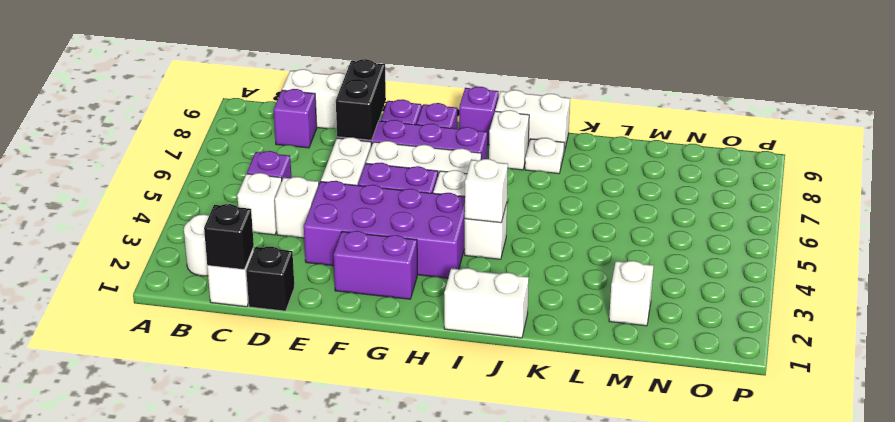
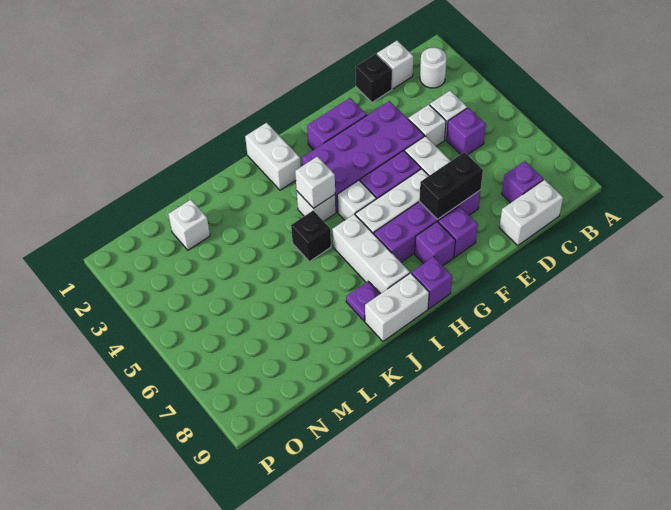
black brick C1 level 2 -> black brick J5 level 1
black brick E7:E8 level 2 -> black brick E7:F7 level 2
white brick I1:J1 level 1 -> white brick I1:I2 level 1
white brick I8 level 1 -> white brick I6:I8 level 1
white plate J8 level 1 -> purple plate J8 level 1

